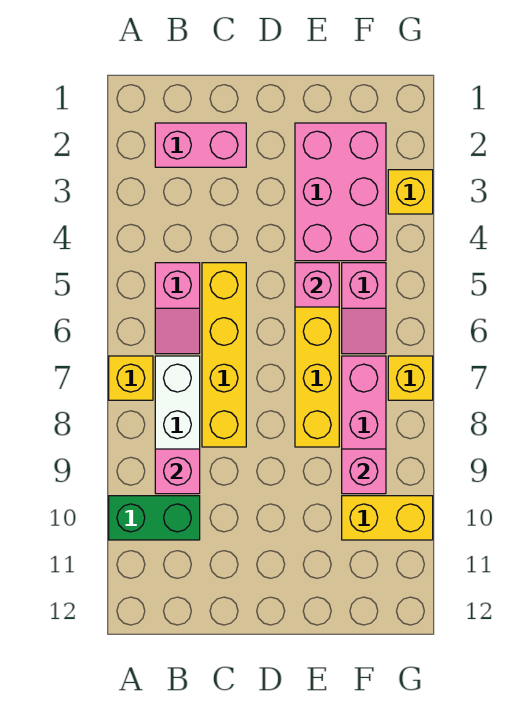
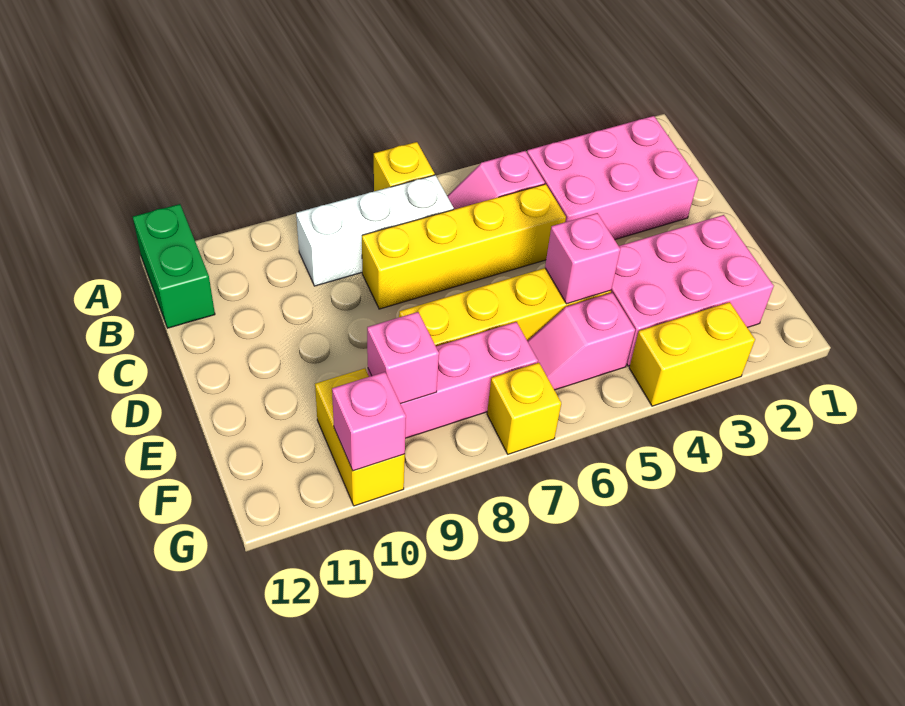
green brick A10:B10 level 1 -> green brick A12:B12 level 1
pink brick B2:C2 level 1 -> pink brick B2:C4 level 1
pink brick B9 level 2 -> pink brick G10 level 2
yellow brick G3 level 1 -> yellow brick G3:G4 level 1

